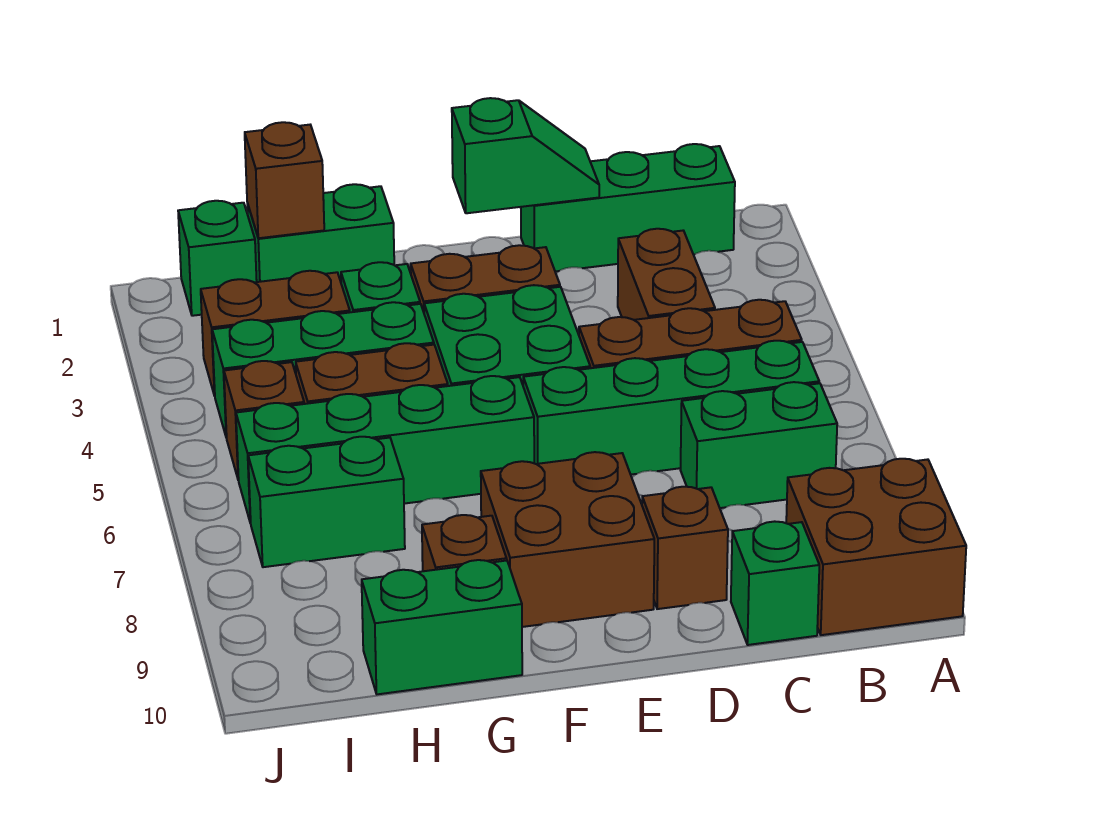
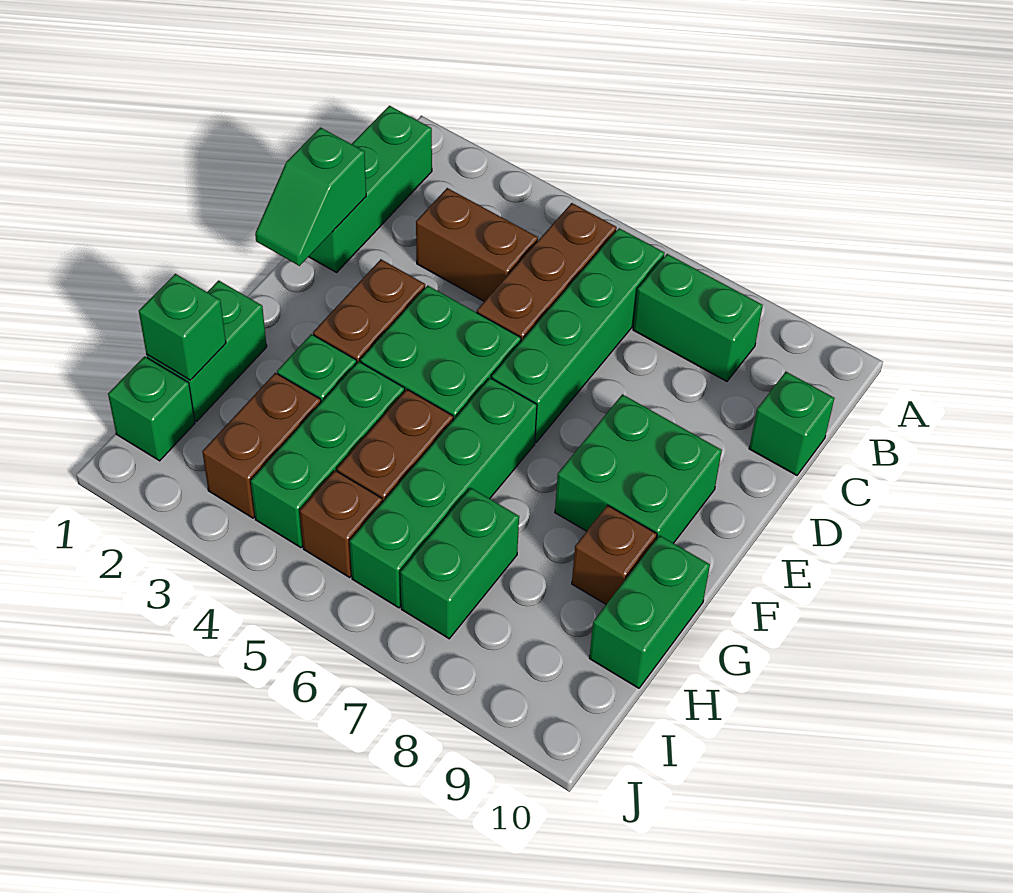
brown brick A9:B10 level 1 -> none
green brick B7:C7 level 1 -> green brick B7:B8 level 1
green slope D1:E1 level 2 top E -> green slope D1:E1 level 2 top D
brown brick D9 level 1 -> none
brown brick E8:F9 level 1 -> green brick E8:F9 level 1
brown brick H1 level 2 -> green brick H1 level 2

